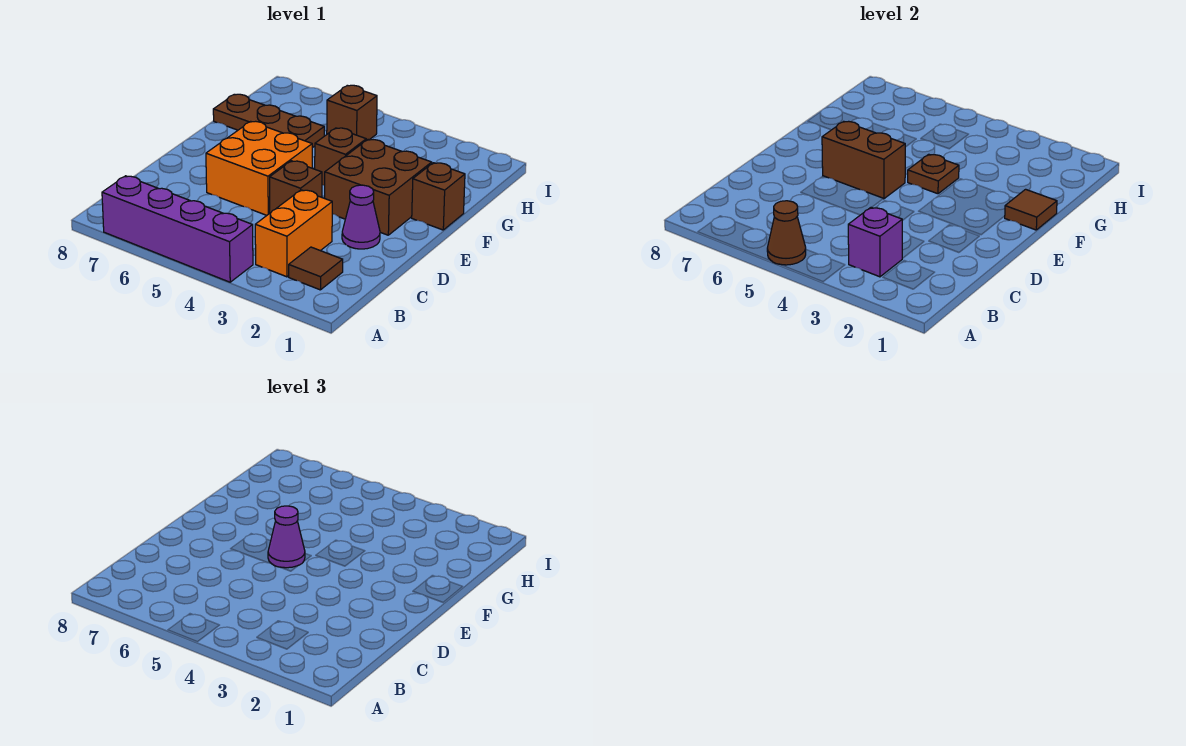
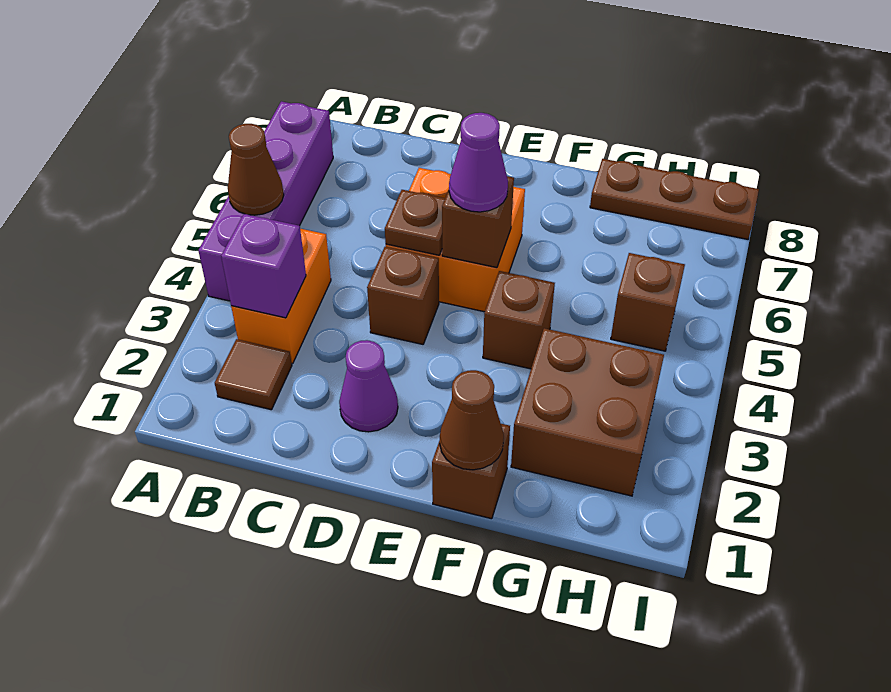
orange brick B3:C3 level 1 -> orange brick B3:B4 level 1
brown brick E2:F3 level 1 -> brown brick G2:H3 level 1
brown brick E5:E6 level 2 -> brown brick E5 level 2
brown tile F1 level 2 -> brown cone F1 level 2
brown plate F4 level 2 -> brown plate D5 level 2
brown plate G6:G8 level 1 -> brown plate G8:I8 level 1

